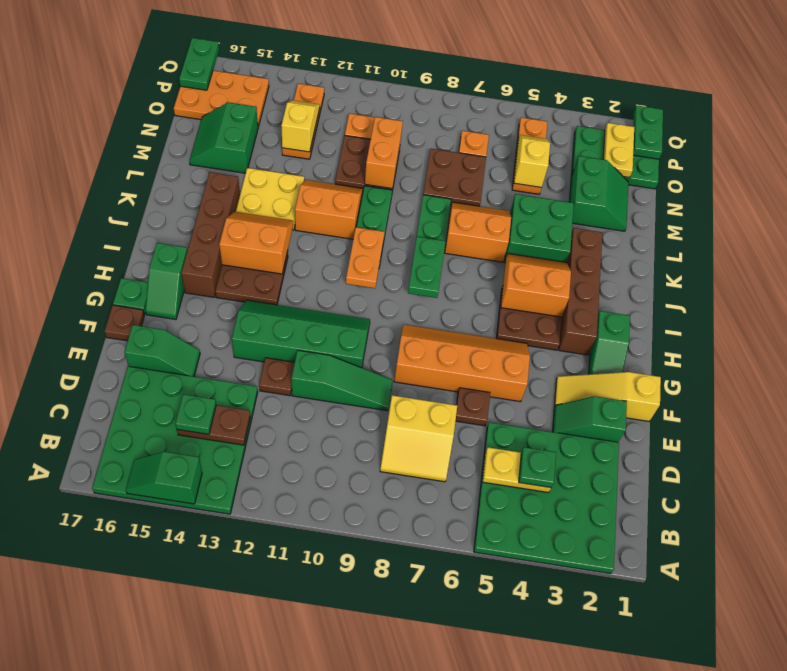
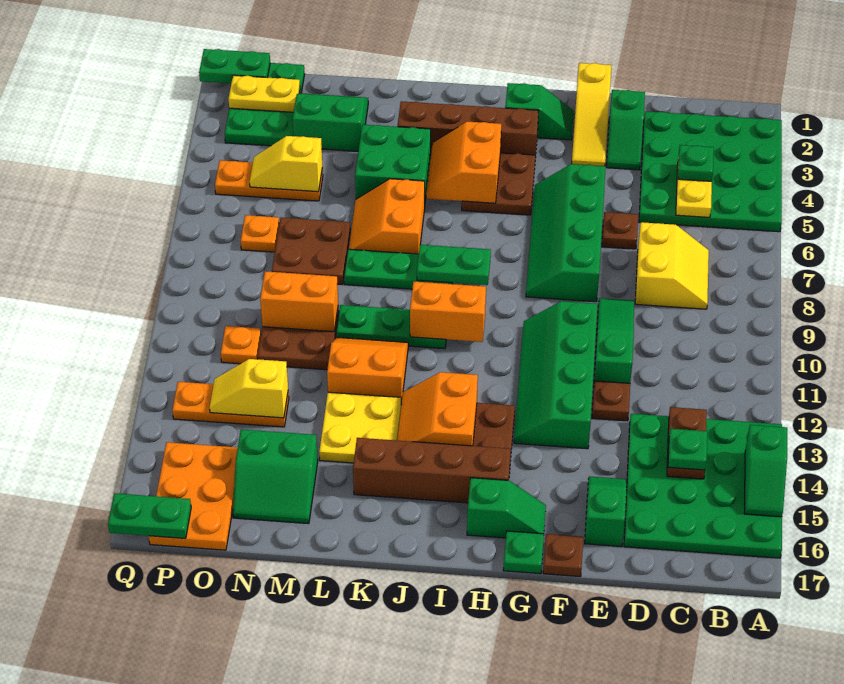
orange slope F5:G8 level 1 top F -> green slope F5:G8 level 1 top F
orange plate I10:J10 level 2 -> orange brick I10:J10 level 2
orange slope K11:L12 level 1 top K -> orange slope K11:L12 level 1 top 12

